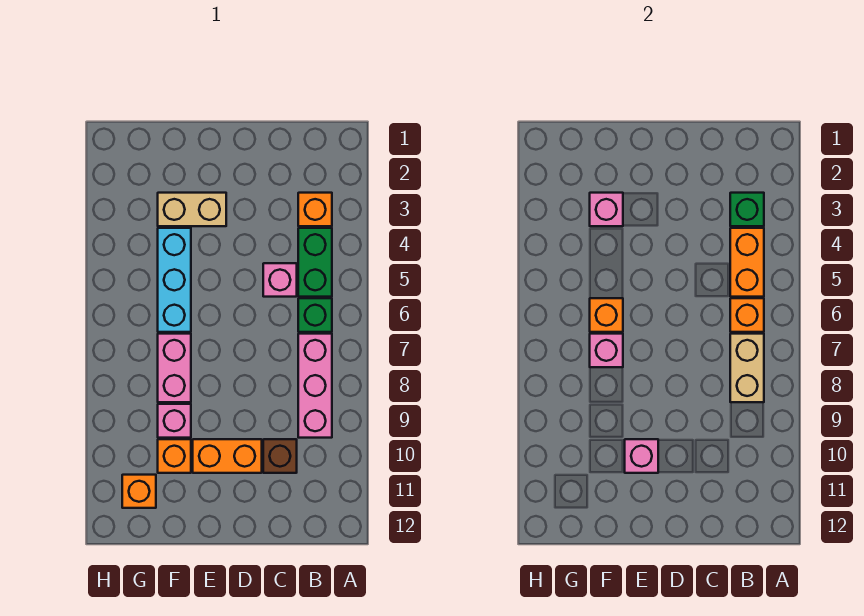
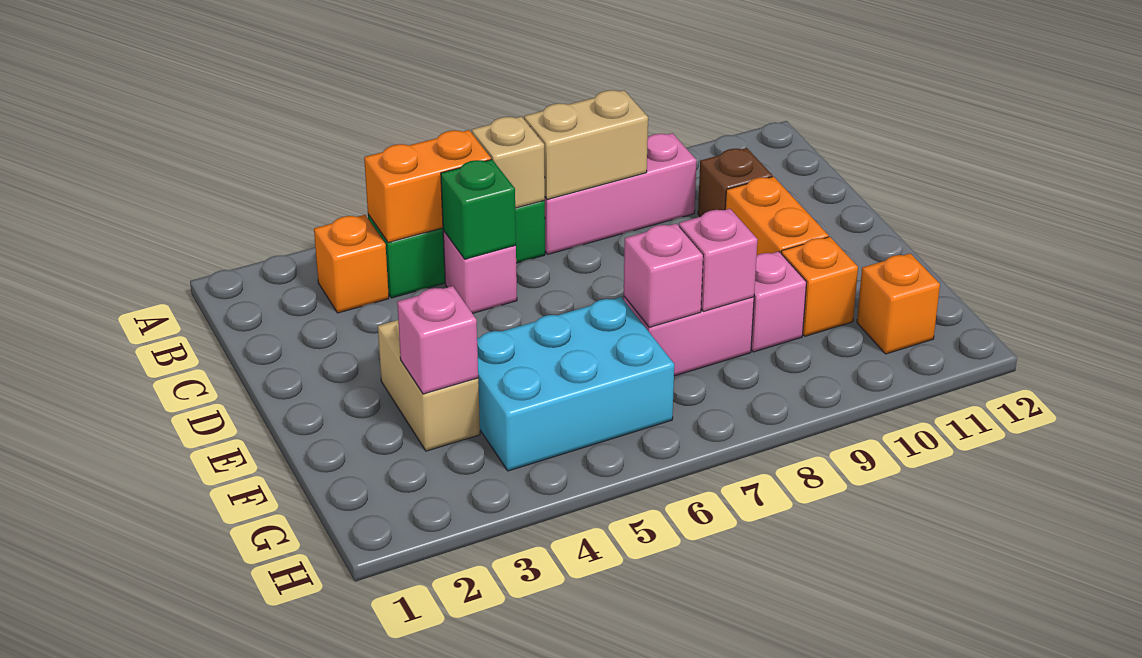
green brick B3 level 2 -> green brick C5 level 2
orange brick B6 level 2 -> tan brick B6 level 2
pink brick E10 level 2 -> pink brick F8 level 2
cyan brick F4:F6 level 1 -> cyan brick F4:G6 level 1
orange brick F6 level 2 -> none

